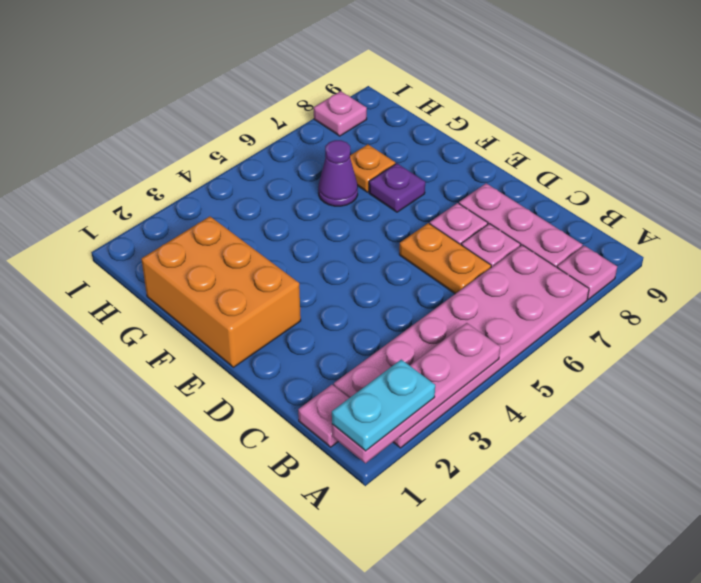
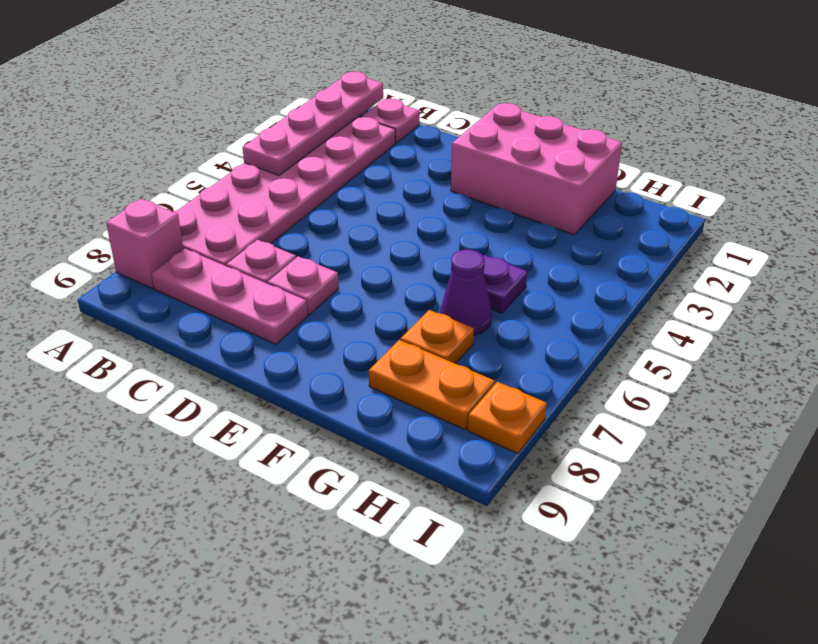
cyan plate A1:A2 level 3 -> none
pink plate A8 level 1 -> pink brick A8 level 1
orange plate C6:D6 level 1 -> orange plate G8:H8 level 1
orange brick E1:G2 level 1 -> pink brick E1:G2 level 1
purple plate F7 level 1 -> purple plate G5 level 1
pink plate I8 level 1 -> orange plate I8 level 1

